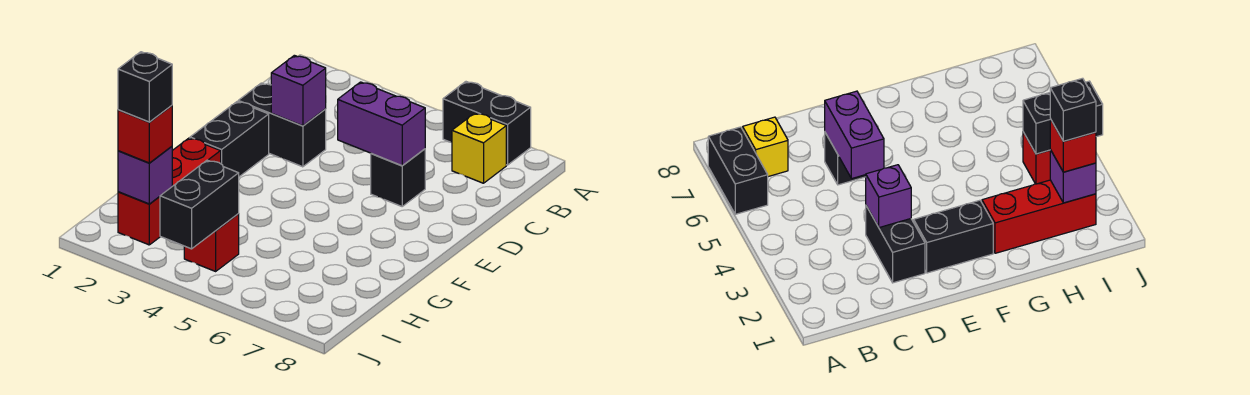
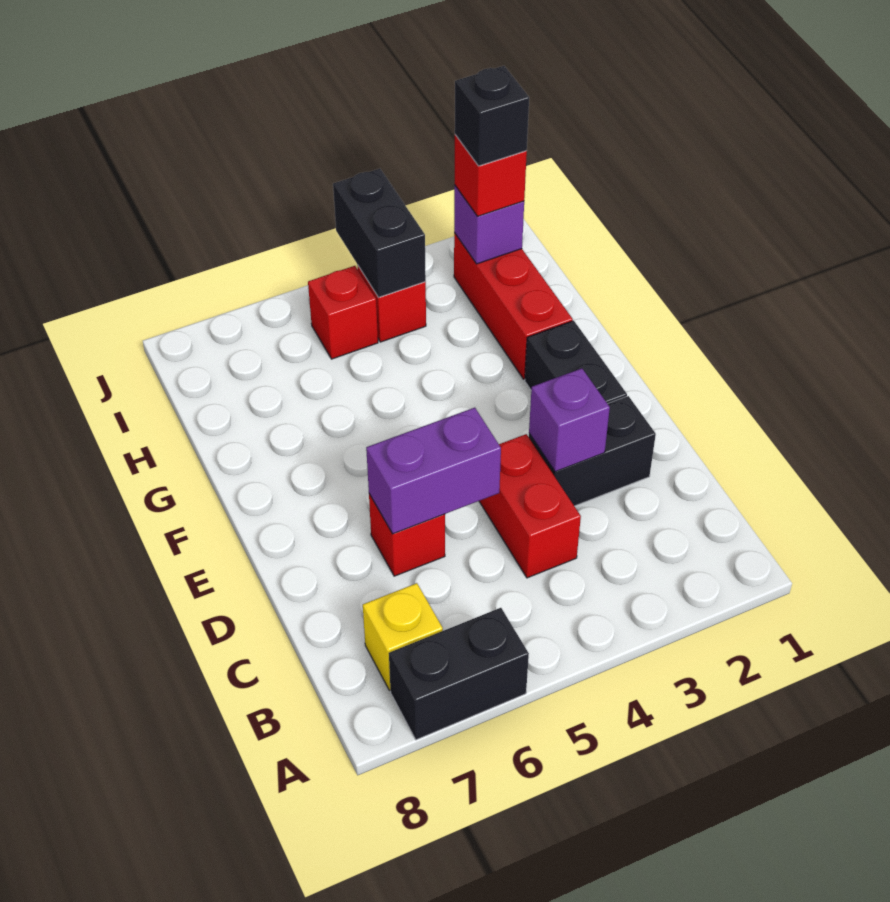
none -> red brick C4:D4 level 1
black brick D6 level 1 -> red brick D6 level 1
none -> red brick I5 level 1

